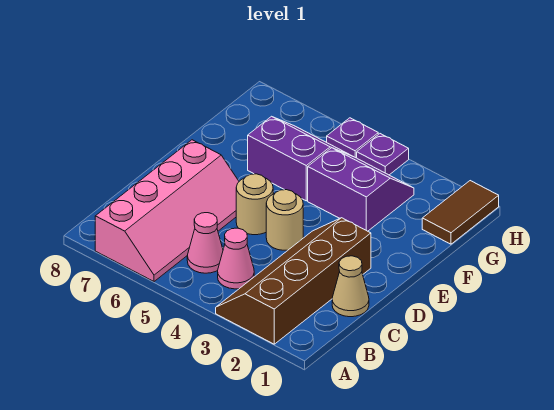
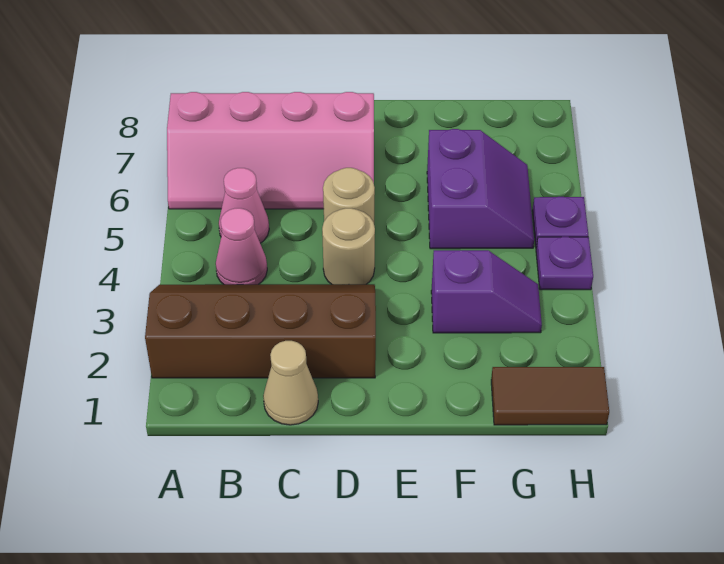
purple slope F3:G4 level 1 top F -> purple slope F3:G3 level 1 top F

